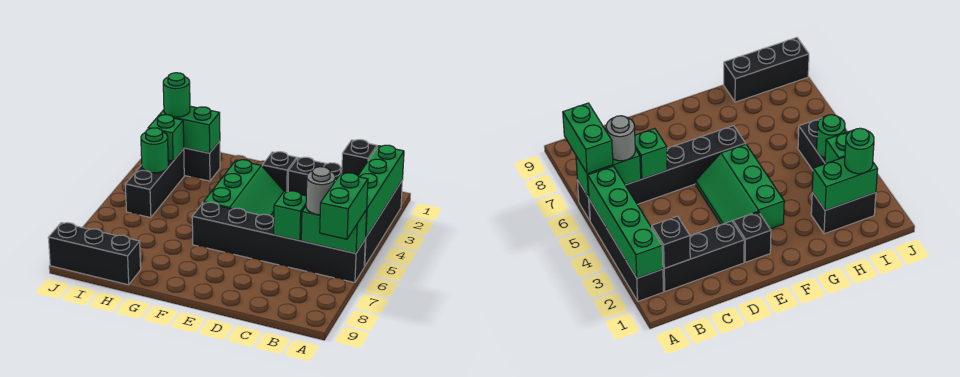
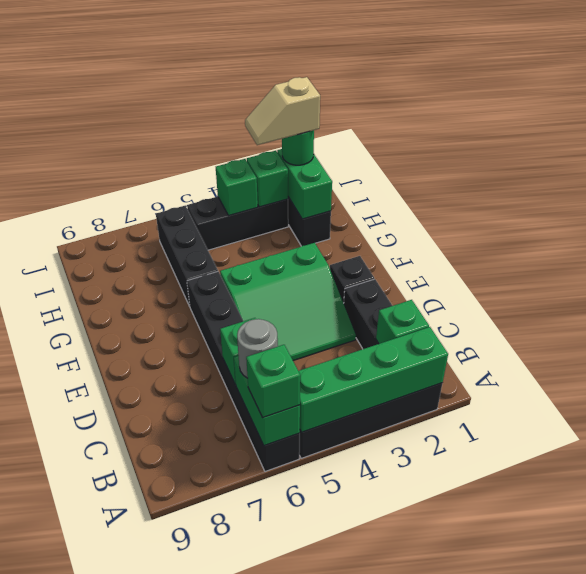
green brick A6:A7 level 3 -> green brick A6 level 3
black brick B2 level 2 -> green brick B2 level 2
green slope E3:F5 level 1 top F -> green slope D3:F5 level 1 top F
black brick H9:J9 level 1 -> black brick G6:I6 level 1
none -> tan slope I2:I3 level 4 top 2
green round brick I4 level 2 -> green brick I4 level 2

